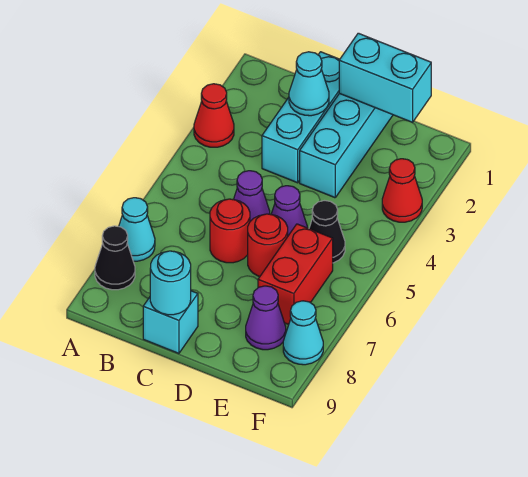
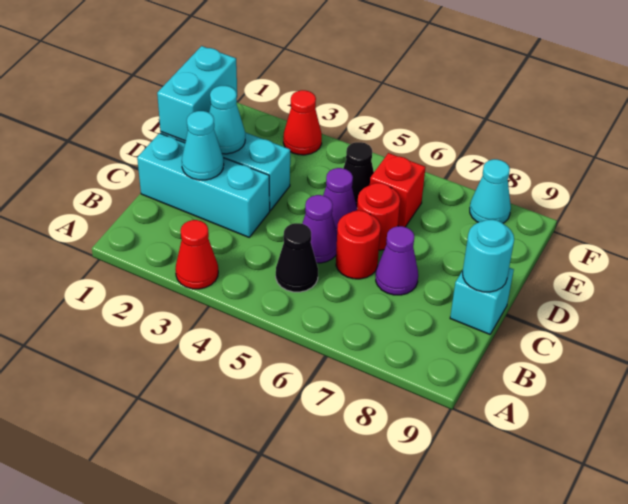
cyan cone A7 level 1 -> cyan cone D2 level 2
black cone A8 level 1 -> black cone B5 level 1
red brick E6:E7 level 1 -> red brick E6 level 1
purple cone E8 level 1 -> purple cone C7 level 1

